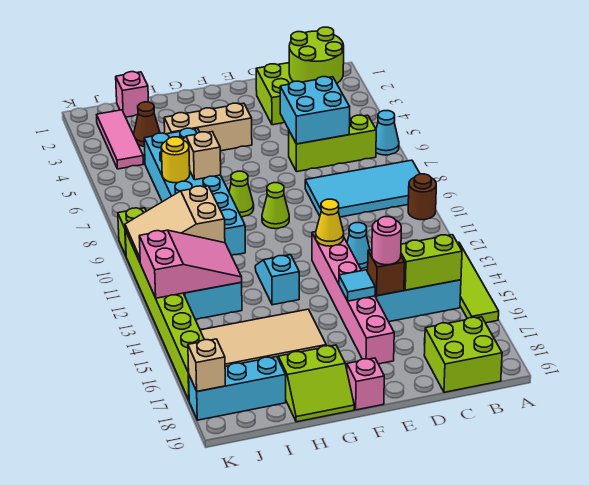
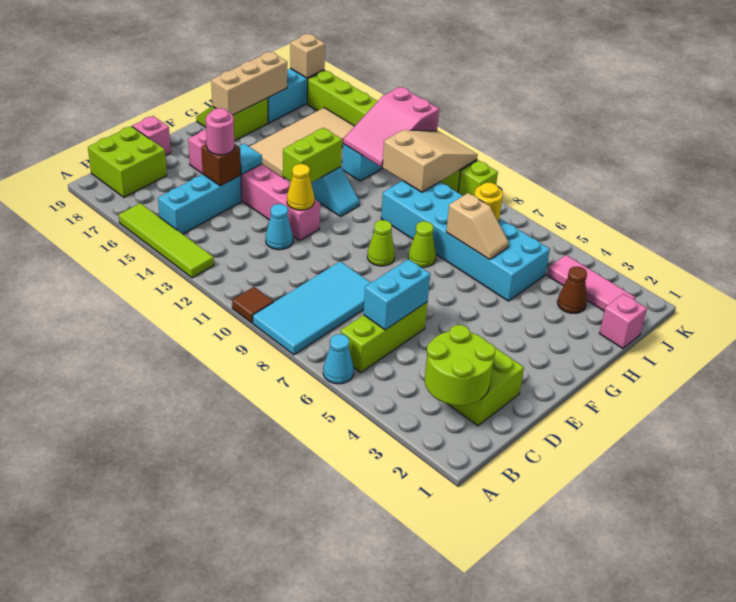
brown round brick A10 level 1 -> brown tile A10 level 1
lime brick B15:C15 level 2 -> lime brick F13:G13 level 2
cyan brick C5:D6 level 2 -> cyan brick C6:D6 level 2
tan brick F4:H4 level 1 -> tan brick G18:I18 level 2
pink brick F19 level 1 -> pink brick D19 level 1

